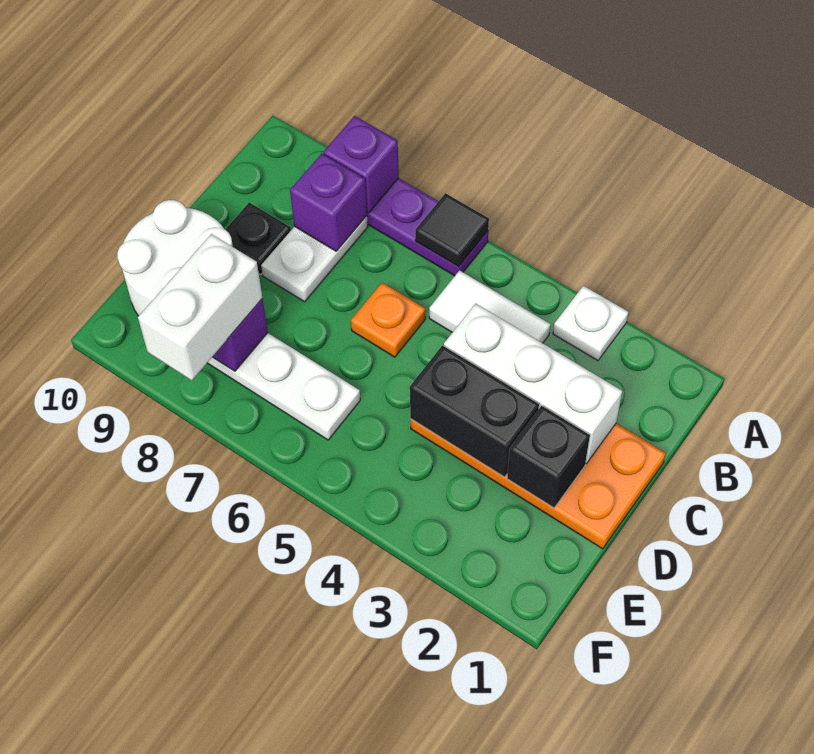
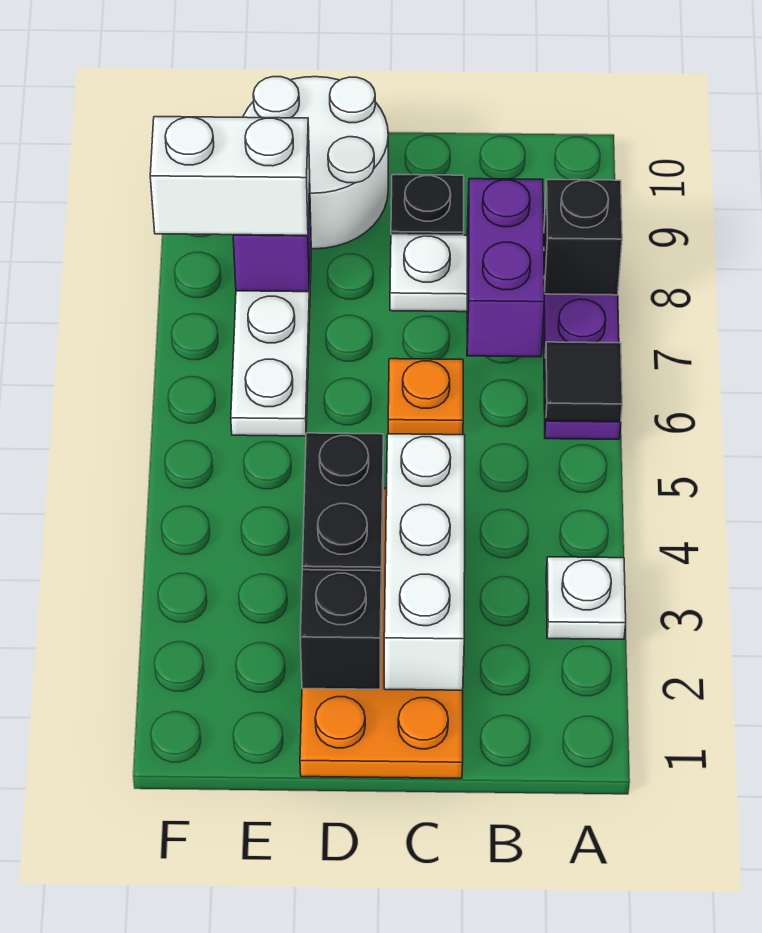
purple brick A8 level 2 -> black brick A8 level 2
white tile B4:B5 level 1 -> none
purple brick B8 level 2 -> purple brick B7:B8 level 2

